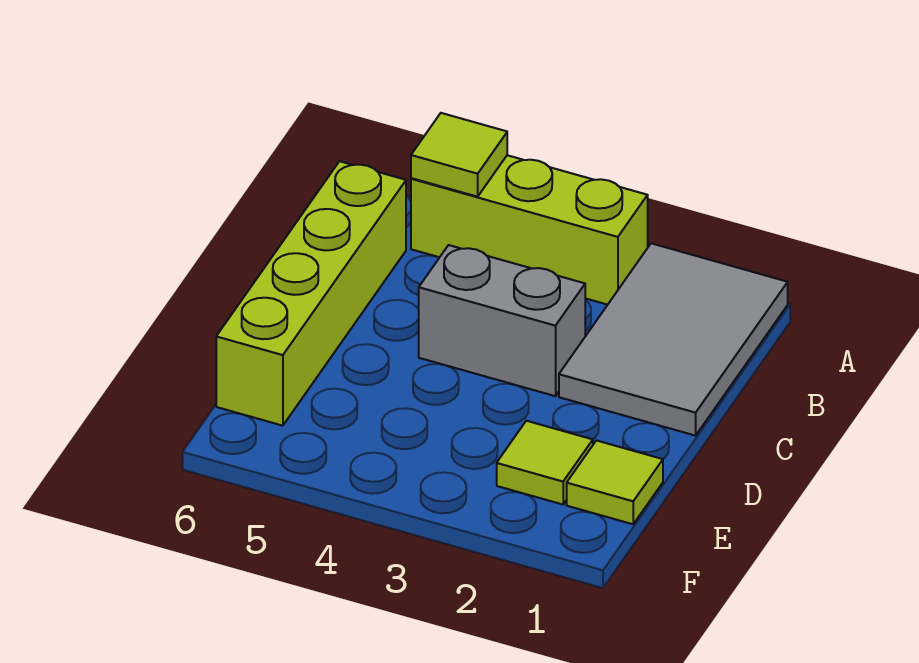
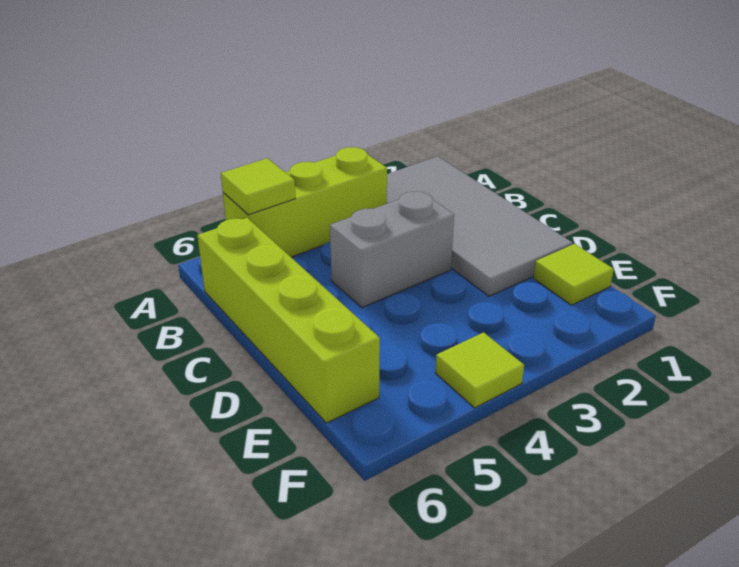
grey tile A1:C2 level 1 -> grey tile A1:D2 level 1
lime tile E2 level 1 -> lime tile F4 level 1

